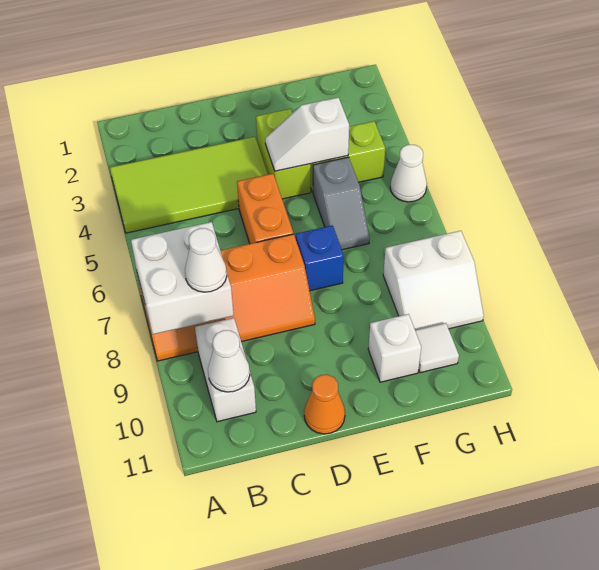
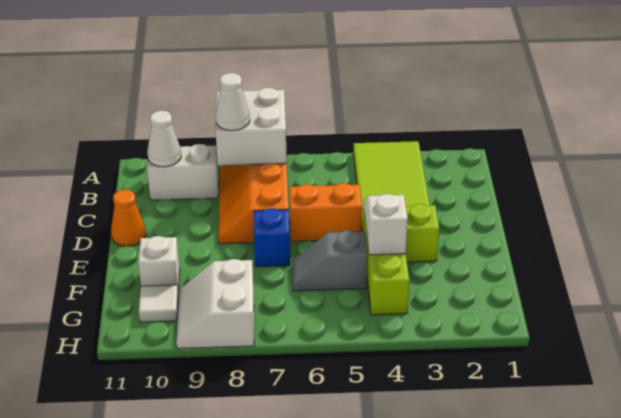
white cone H5 level 1 -> none

